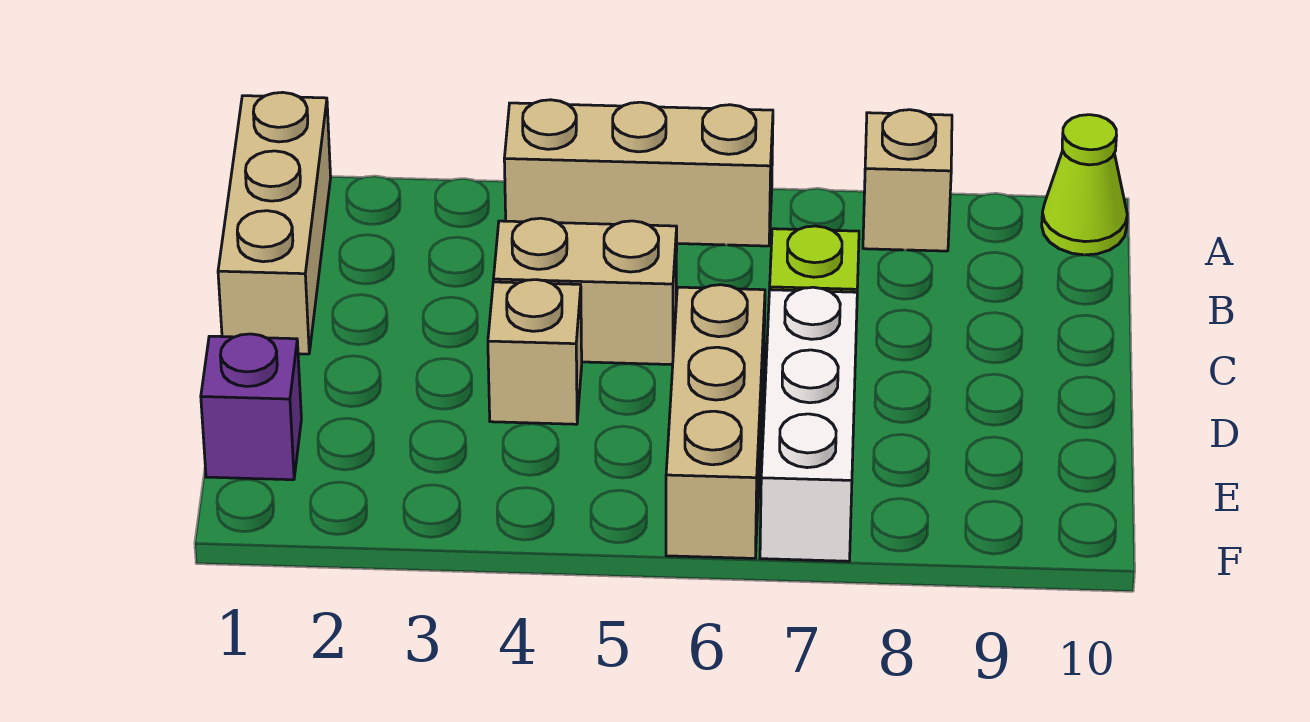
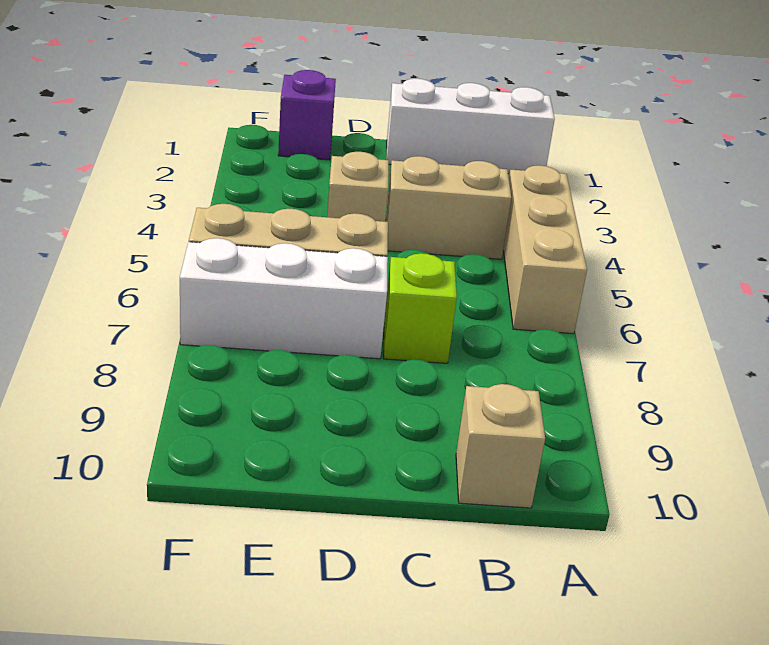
tan brick A1:C1 level 1 -> white brick A1:C1 level 1
tan brick A8 level 1 -> tan brick B10 level 1
lime cone A10 level 1 -> none
tan brick C4:C5 level 1 -> tan brick B4:C4 level 1

